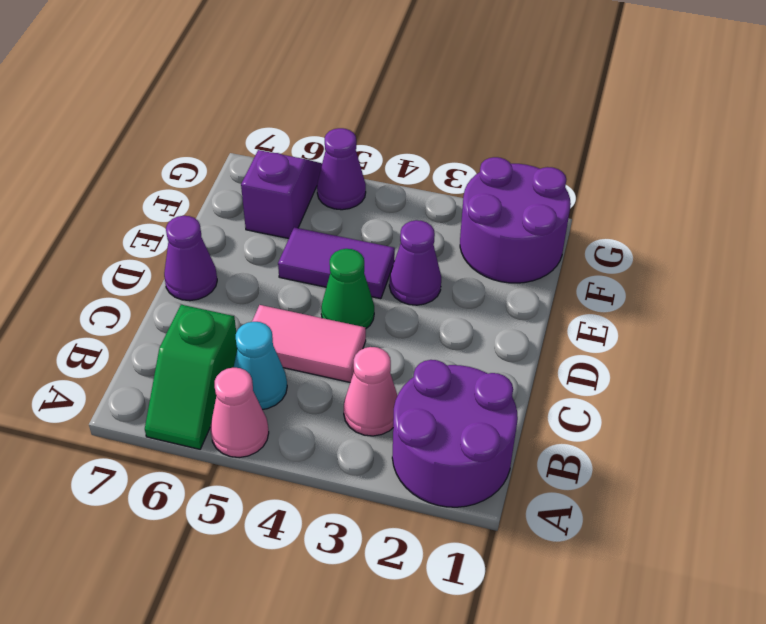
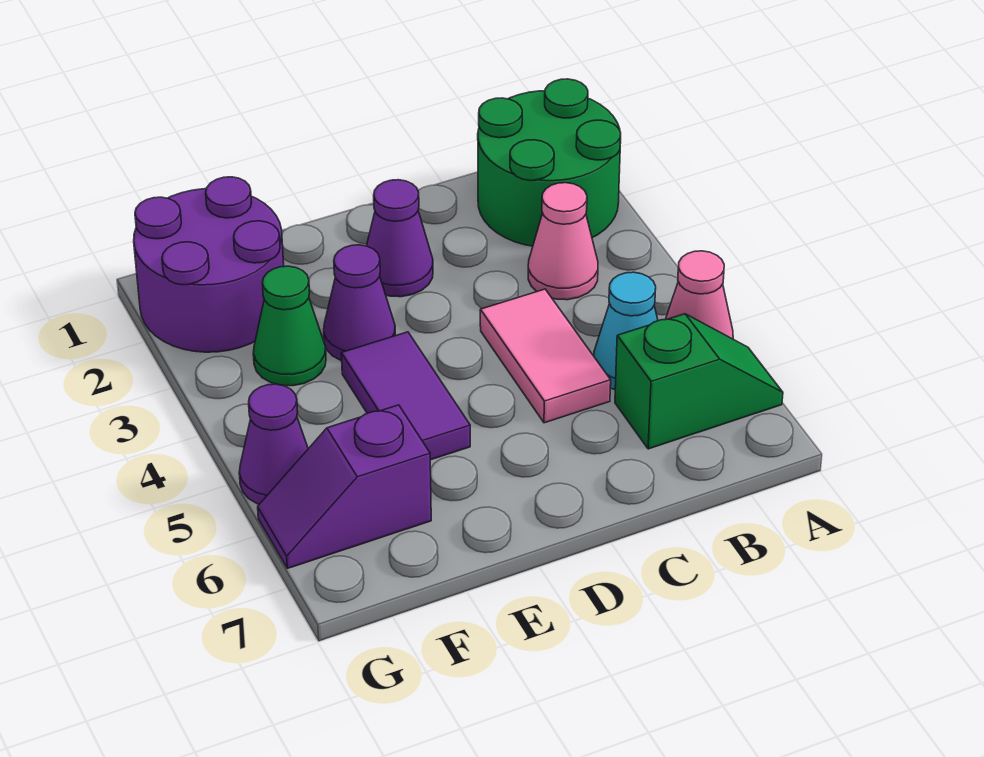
purple round brick A1:B2 level 1 -> green round brick A1:B2 level 1
green cone D4 level 1 -> green cone F3 level 1
purple cone D7 level 1 -> purple cone D2 level 1

